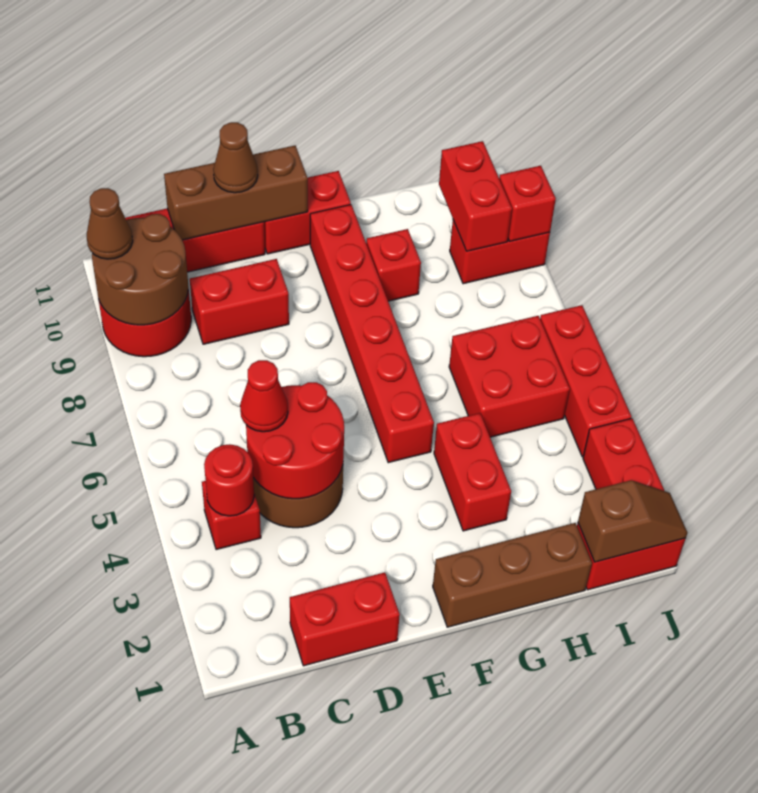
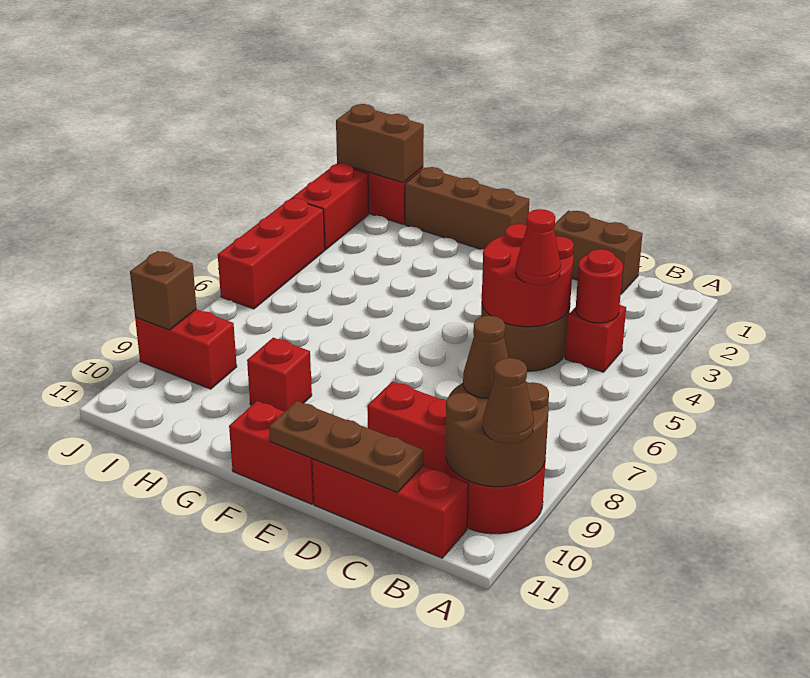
red brick C1:D1 level 1 -> brown brick C1:D1 level 1
brown brick C11:E11 level 2 -> brown plate C11:E11 level 2
brown cone D11 level 3 -> brown cone B9 level 3
red brick F5:F10 level 1 -> none
red brick G3:G4 level 1 -> none
red brick H5:I6 level 1 -> none
brown slope I1:J1 level 2 top I -> brown brick I1:J1 level 2
red brick I9:I10 level 2 -> none
red brick J9 level 2 -> brown brick J9 level 2

